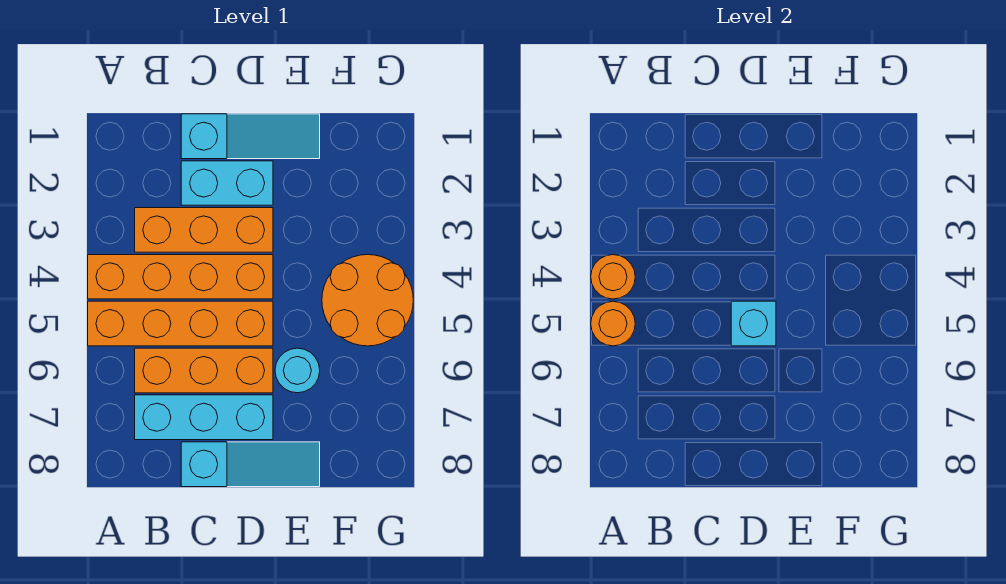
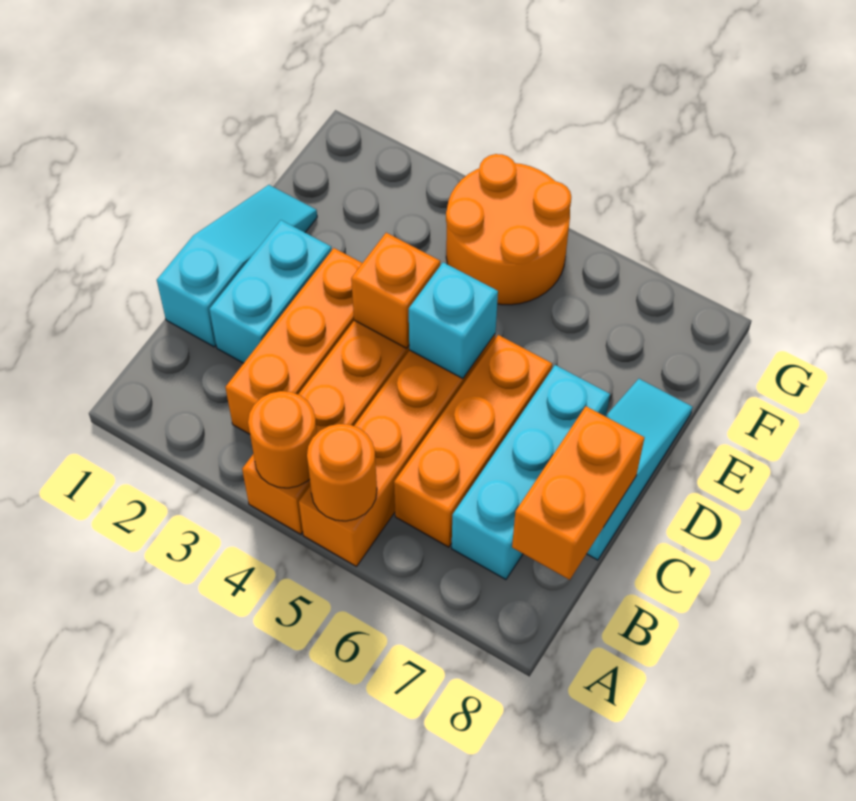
none -> orange brick B8:C8 level 2
none -> orange brick D4 level 2
cyan round brick E6 level 1 -> none

